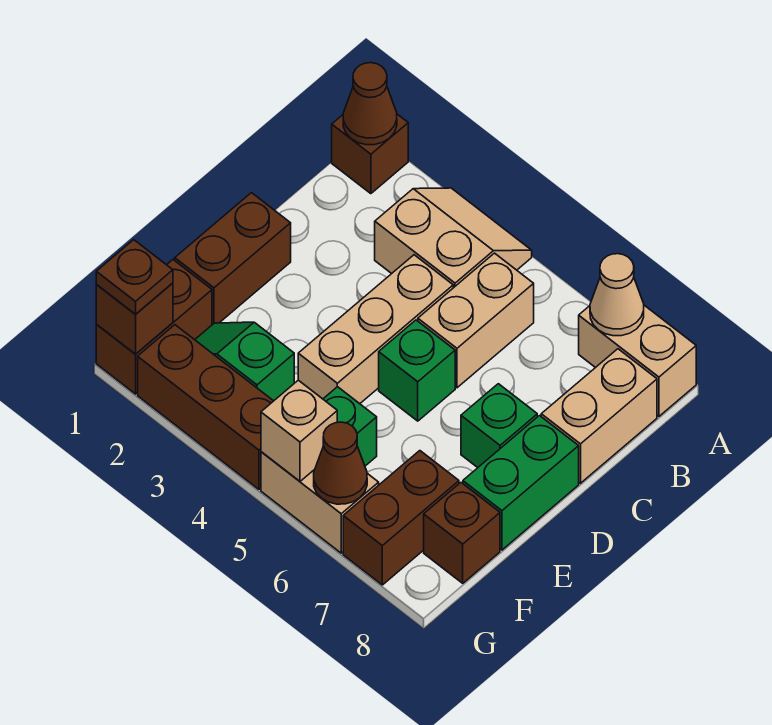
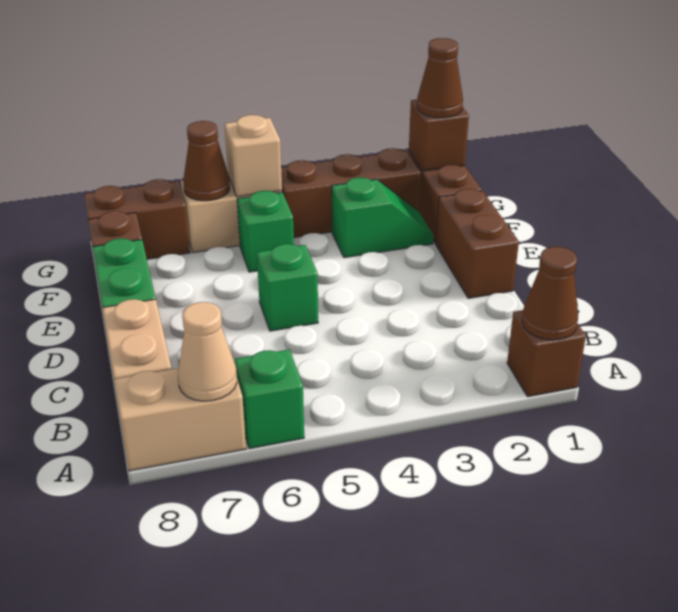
tan slope A3:B4 level 1 top B -> none
tan brick B5:C5 level 1 -> none
tan brick C4:E4 level 1 -> none
green brick D7 level 1 -> green brick A6 level 1
brown brick F7:G7 level 1 -> brown brick G7:G8 level 1
brown plate G1 level 3 -> brown cone G1 level 3

